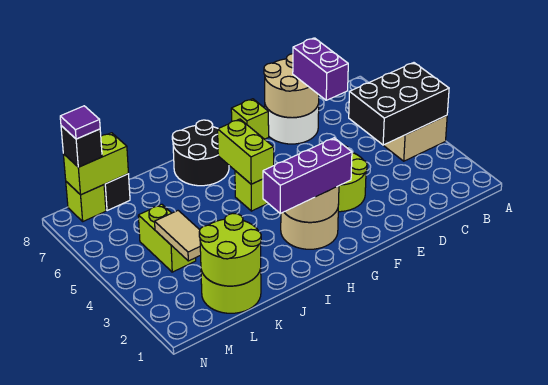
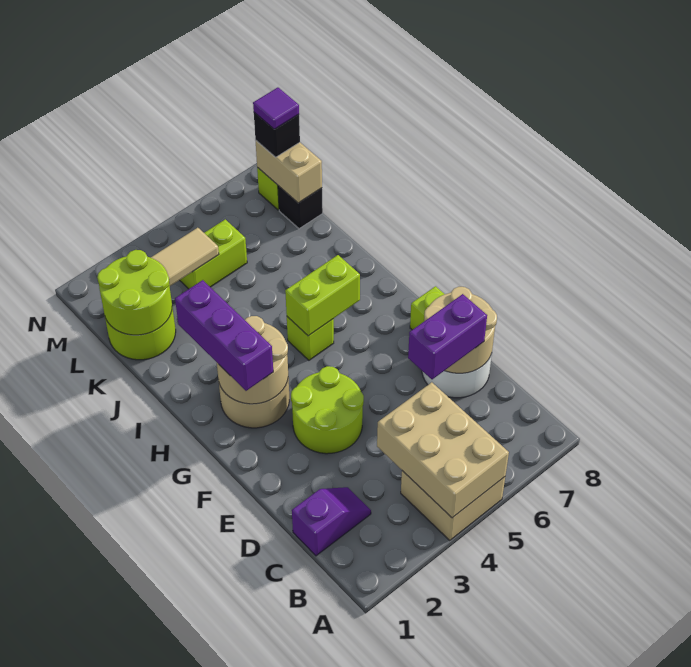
black brick A4:C5 level 2 -> tan brick A4:C5 level 2
none -> purple slope C1:C2 level 1 top 1
black round brick H7:I8 level 1 -> none
lime brick L8:M8 level 2 -> tan brick L8:M8 level 2

